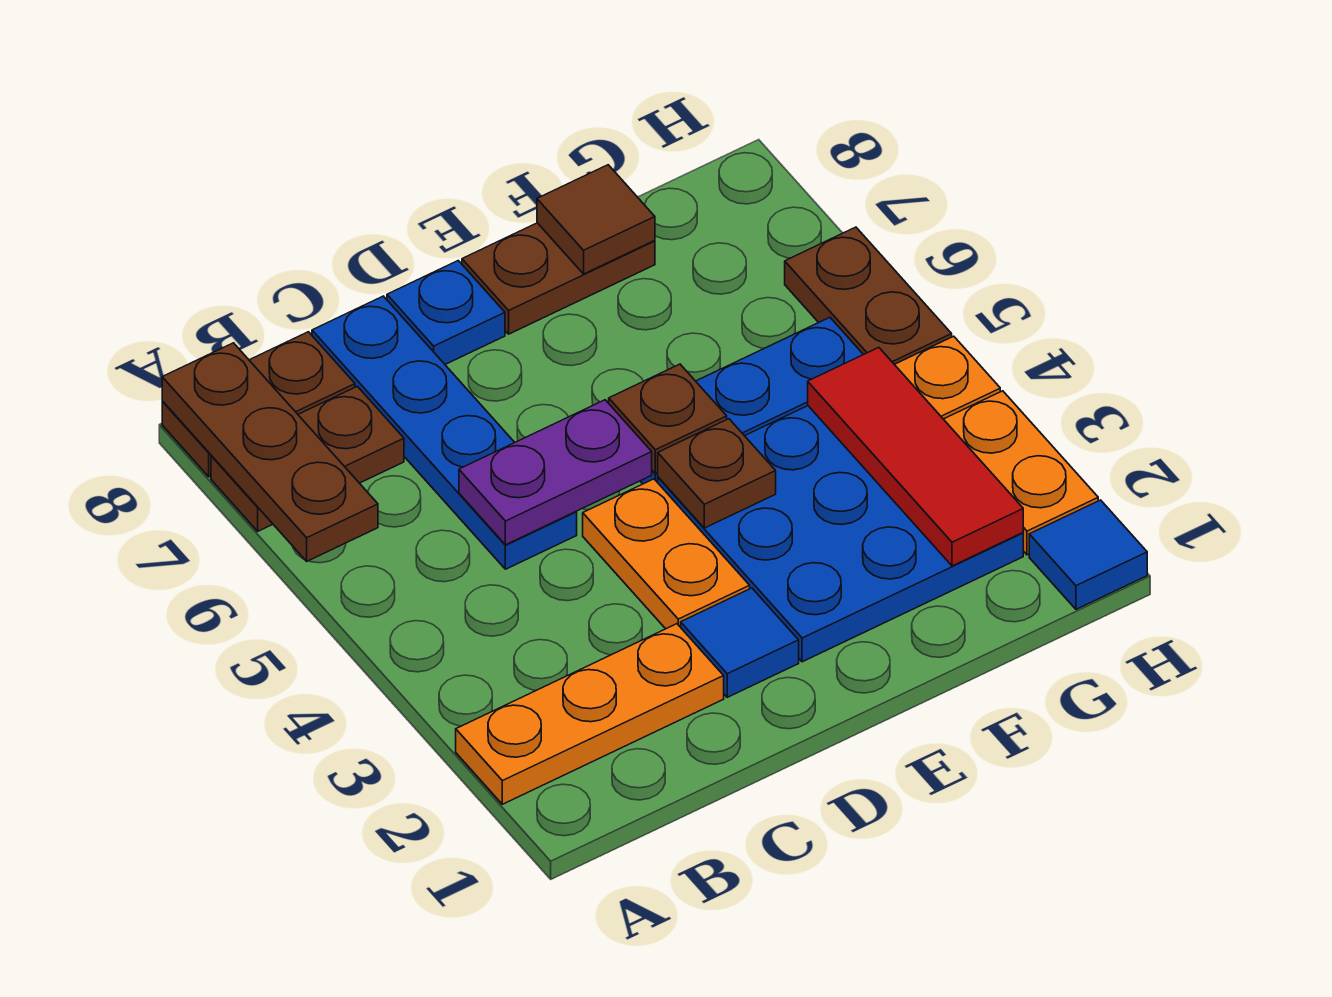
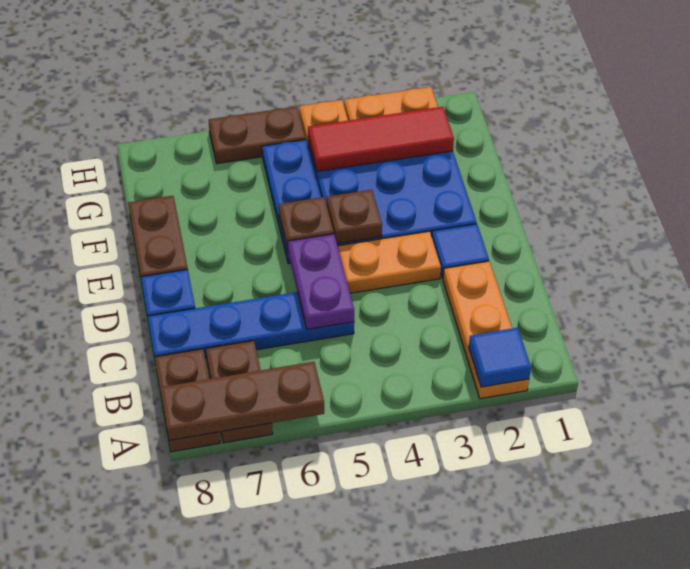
brown tile F8 level 2 -> none
blue tile H1 level 1 -> blue tile A2 level 2

